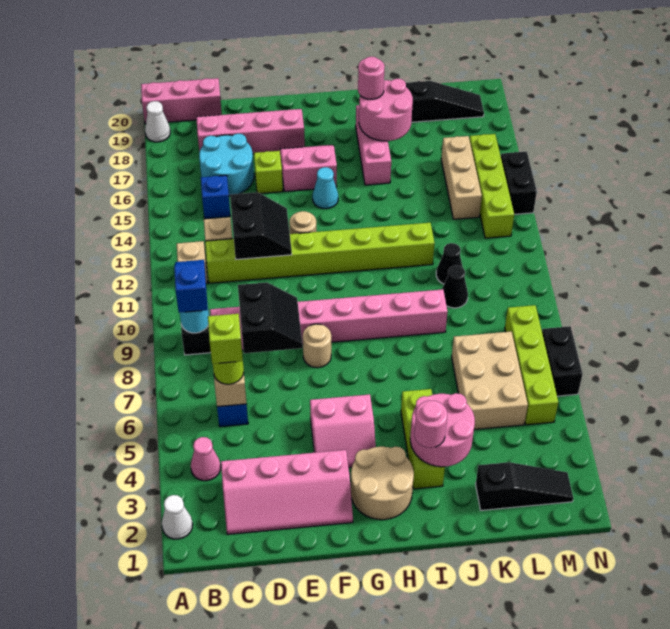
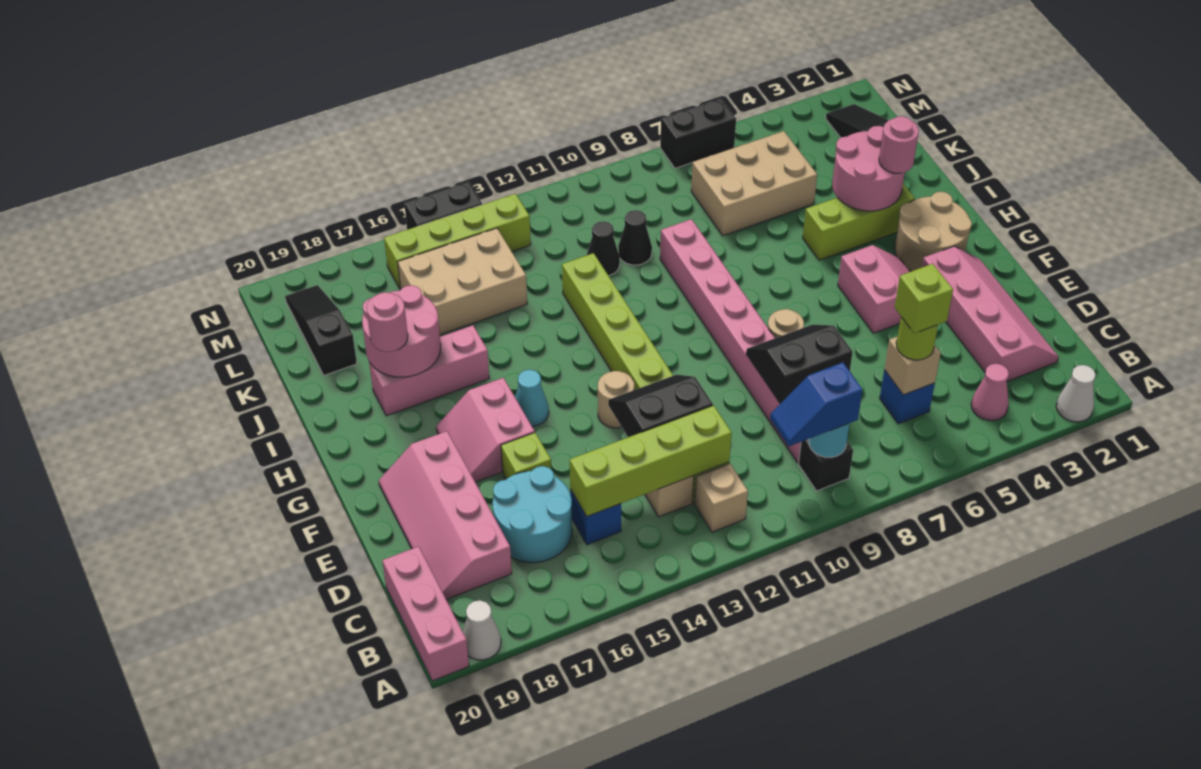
tan brick L14:L16 level 1 -> tan brick K14:L16 level 1
lime brick M5:M8 level 1 -> lime brick C12:C15 level 2

